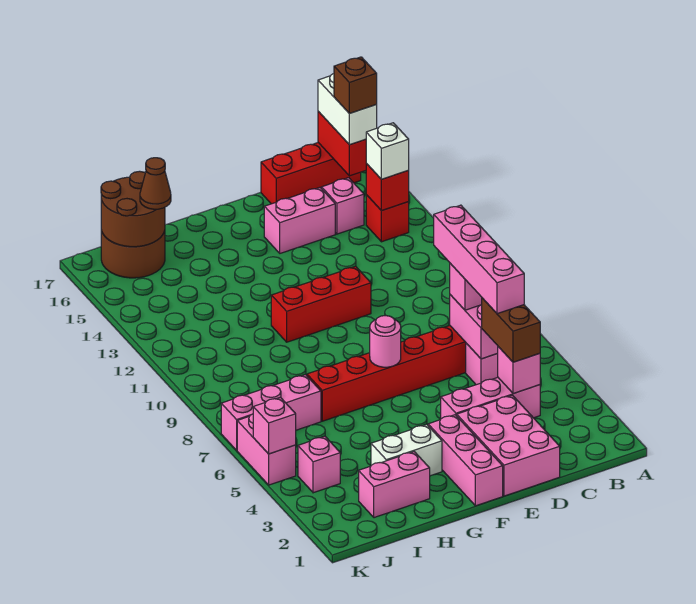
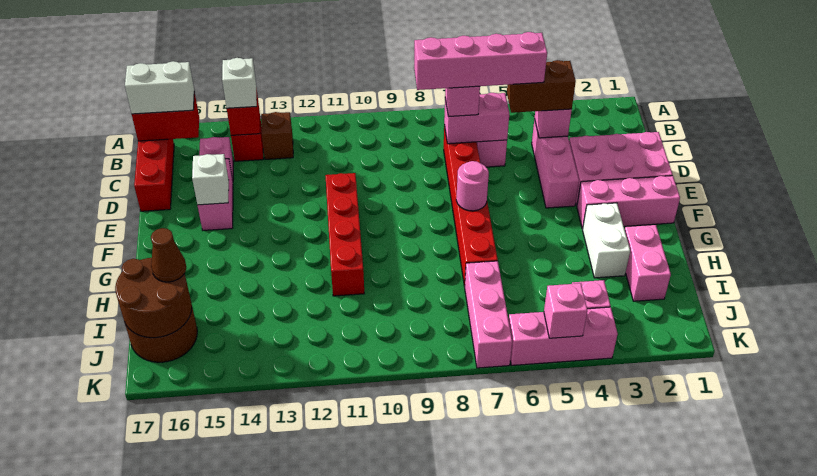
brown brick B16 level 4 -> brown brick B13 level 1
red brick E11:G11 level 1 -> red brick E11:H11 level 1
none -> white brick E15 level 2
pink brick K5:K6 level 1 -> pink brick K4:K6 level 1

